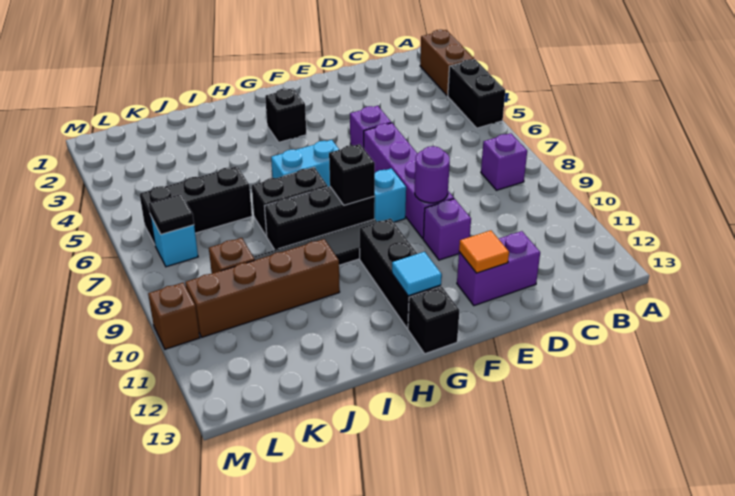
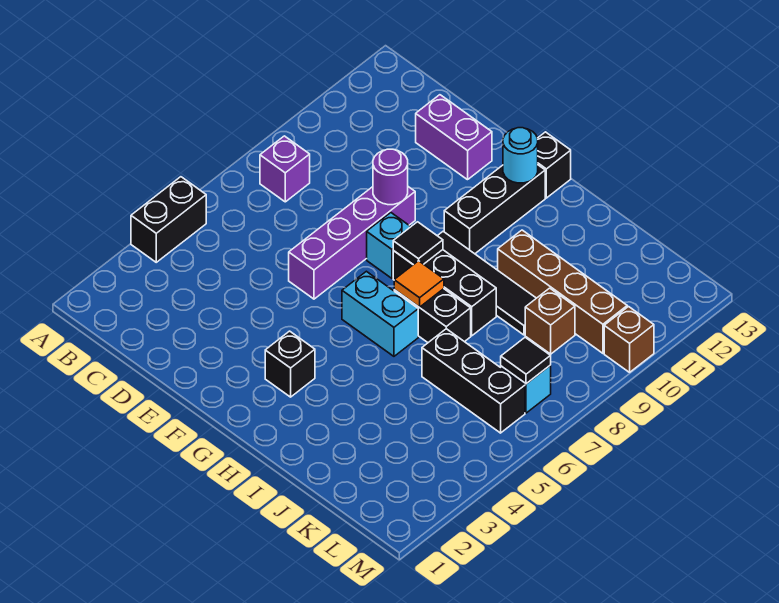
brown brick A2:A3 level 1 -> none
purple brick E5 level 1 -> none
purple brick E10 level 1 -> none
orange tile E12 level 2 -> orange tile H7 level 2
black brick G8 level 2 -> black tile G8 level 2
cyan tile G12 level 2 -> cyan round brick G12 level 2

